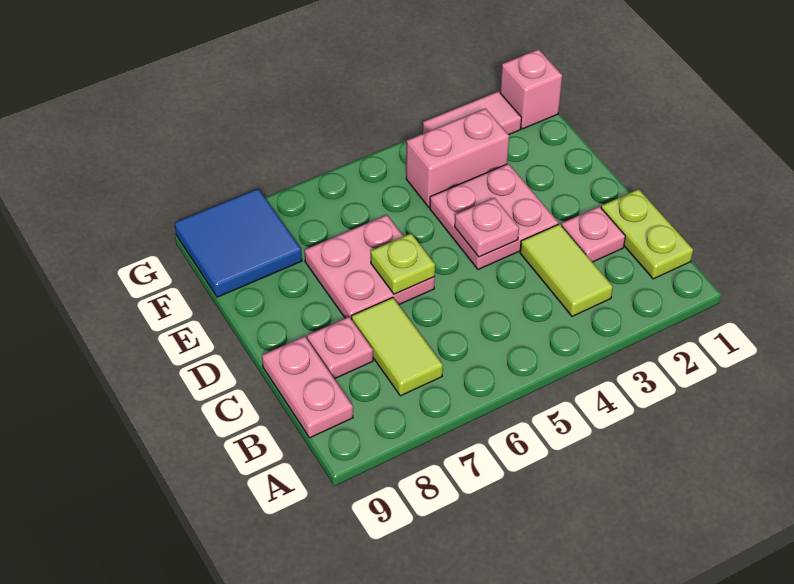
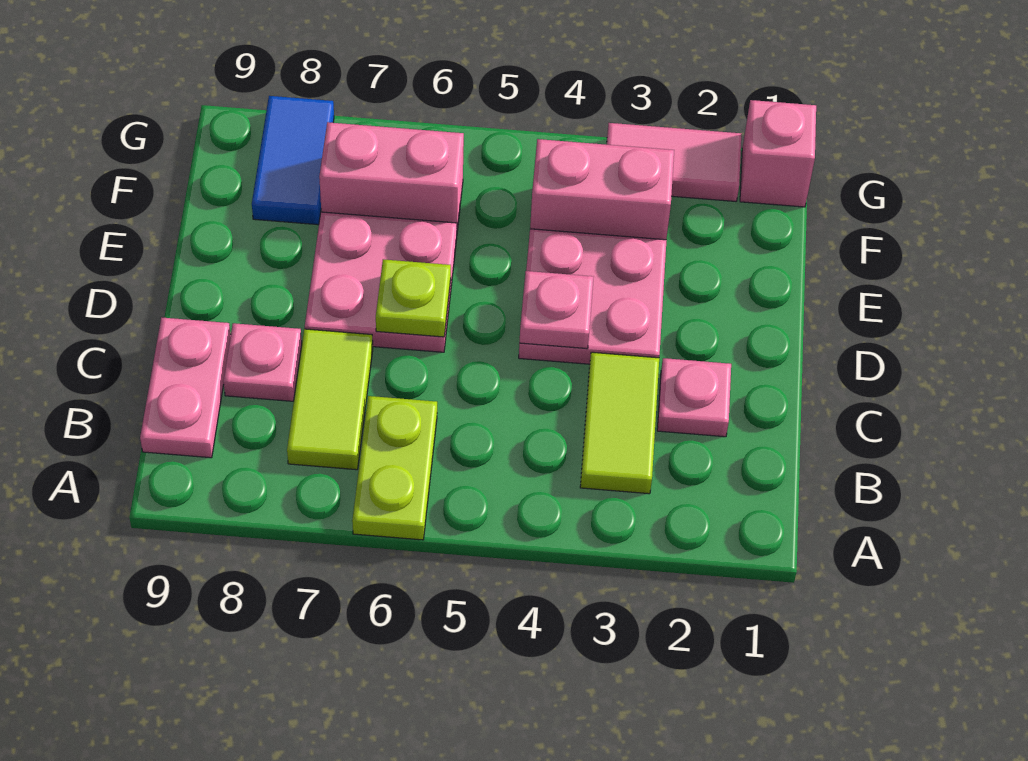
lime plate B1:C1 level 1 -> lime plate A6:B6 level 1
none -> pink brick F6:F7 level 1
blue tile F8:G9 level 1 -> blue tile F8:G8 level 1

